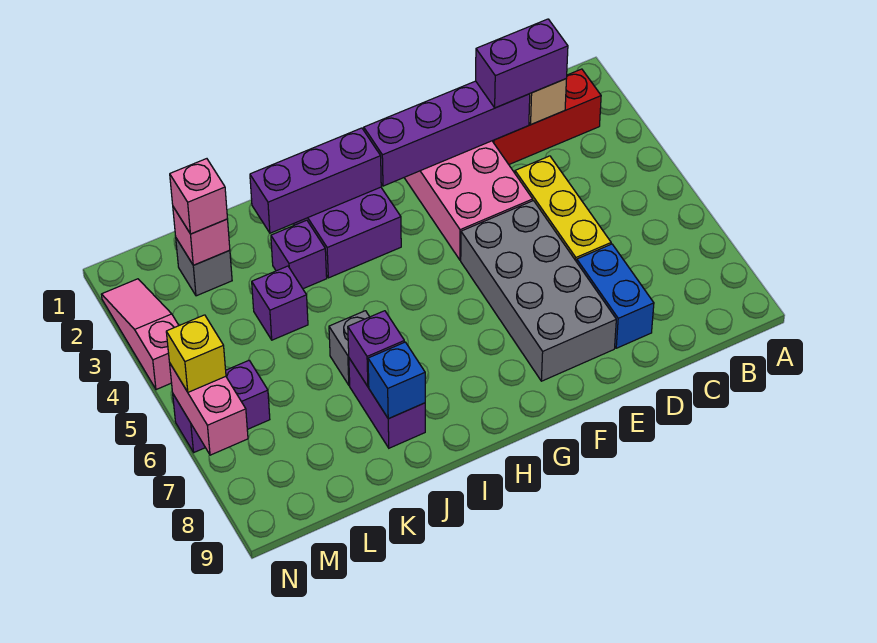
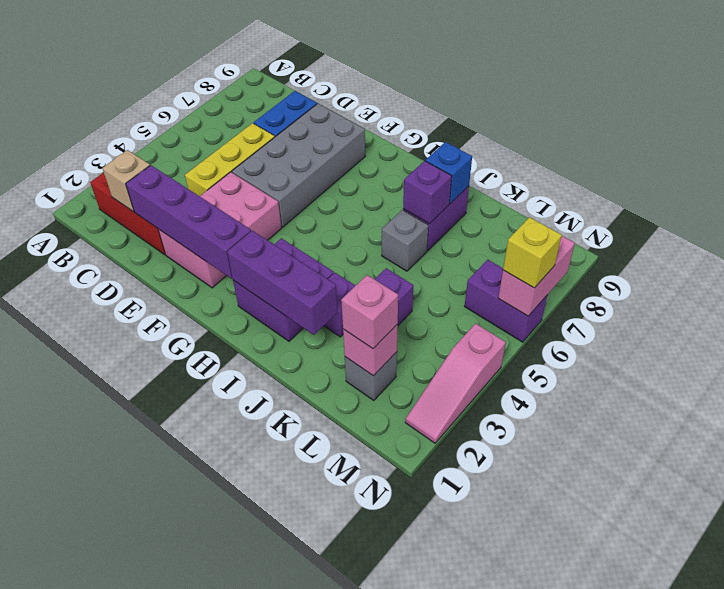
purple brick C2:D2 level 3 -> none

